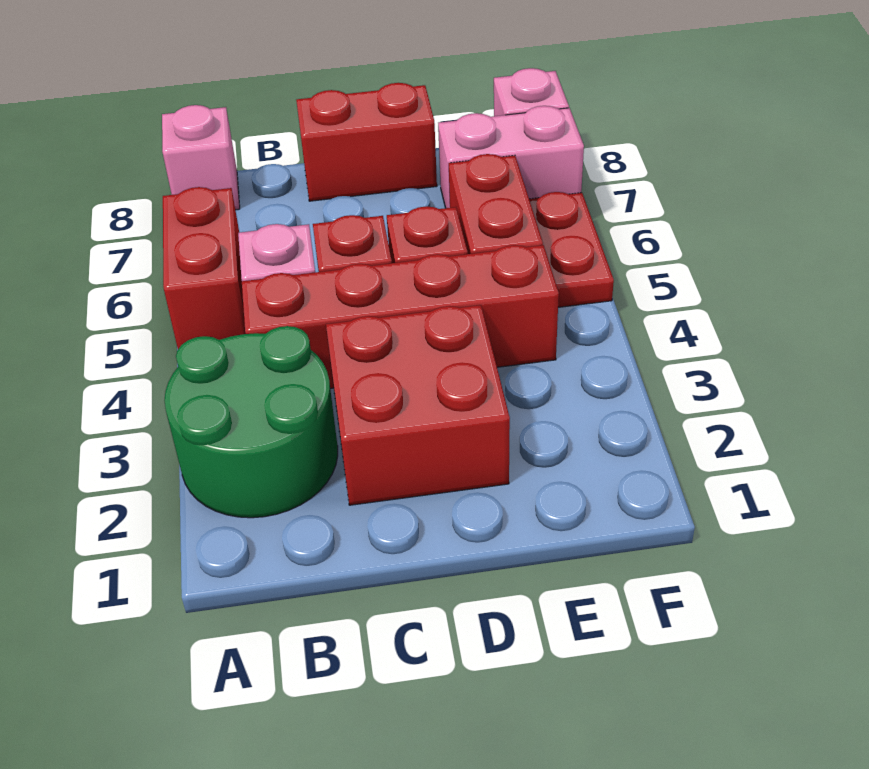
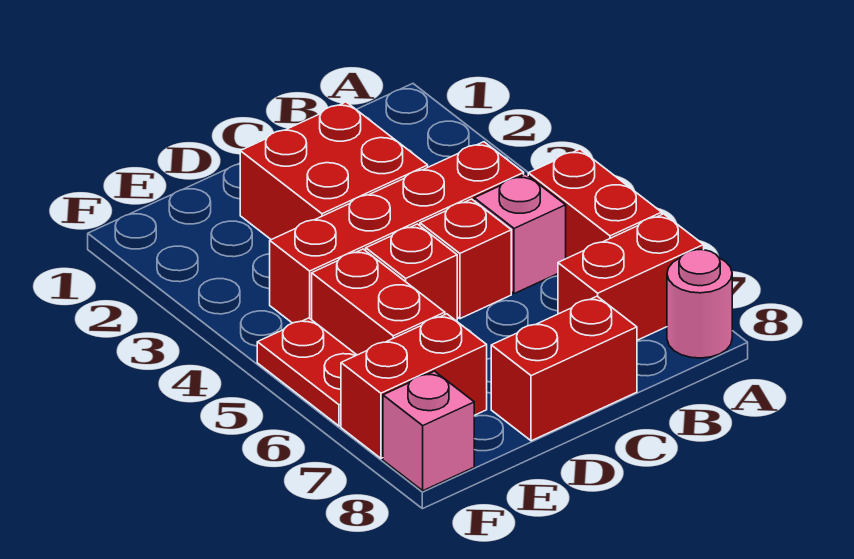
green round brick A2:B3 level 1 -> none
none -> red brick A7:B7 level 1
pink brick A8 level 1 -> pink round brick A8 level 1
pink brick E7:F7 level 1 -> red brick E7:F7 level 1

